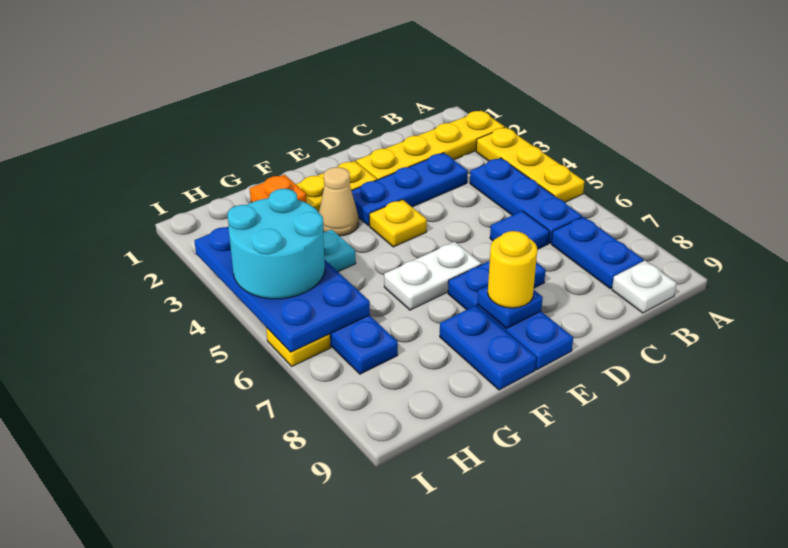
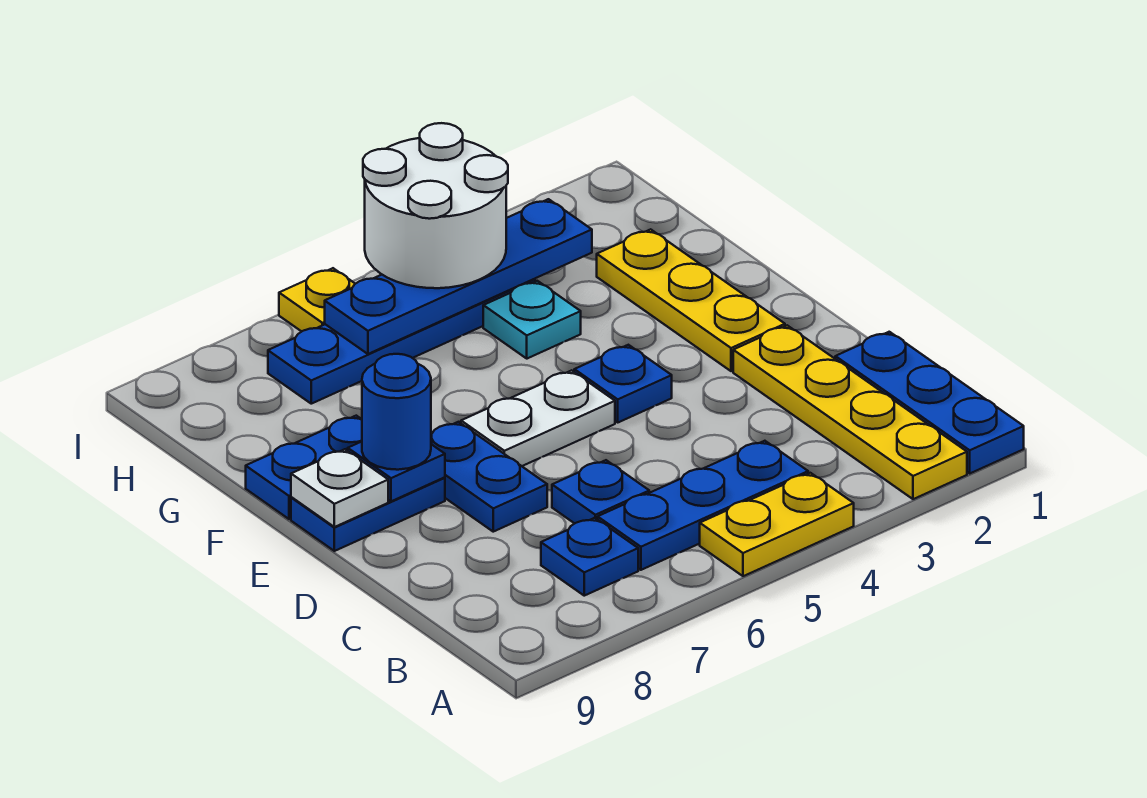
yellow plate A3:A5 level 1 -> yellow plate A4:A5 level 1
blue plate B7:B8 level 1 -> blue plate B7 level 1
white plate B9 level 1 -> white plate E9 level 2
blue plate C3:E3 level 1 -> blue plate A1:C1 level 1
blue tile C6 level 1 -> blue plate C6 level 1
yellow plate E4 level 1 -> blue plate E4 level 1
white plate E6:F6 level 1 -> white plate E5:E6 level 1
yellow round brick E8 level 3 -> blue round brick E8 level 3
tan cone F3 level 1 -> none
orange plate G2 level 2 -> none
blue plate H3:I6 level 2 -> blue plate H3:H6 level 2
cyan round brick H4:I5 level 3 -> white round brick H4:I5 level 3

